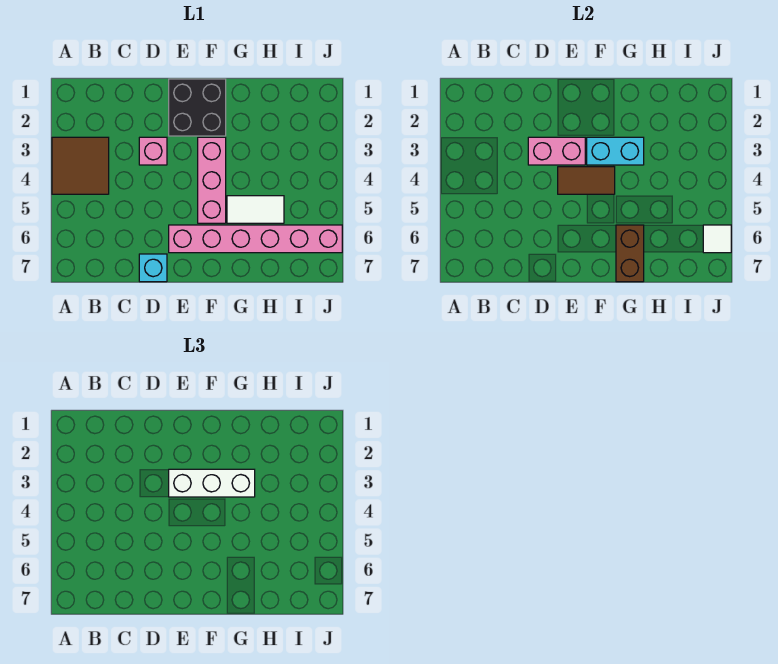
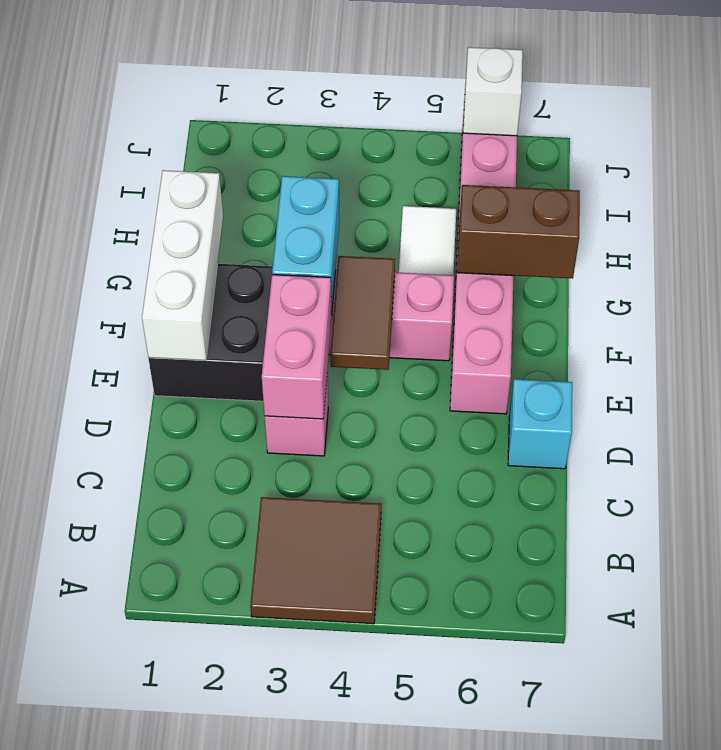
white brick E3:G3 level 3 -> white brick E1:G1 level 2
white tile J6 level 2 -> white brick J6 level 2

